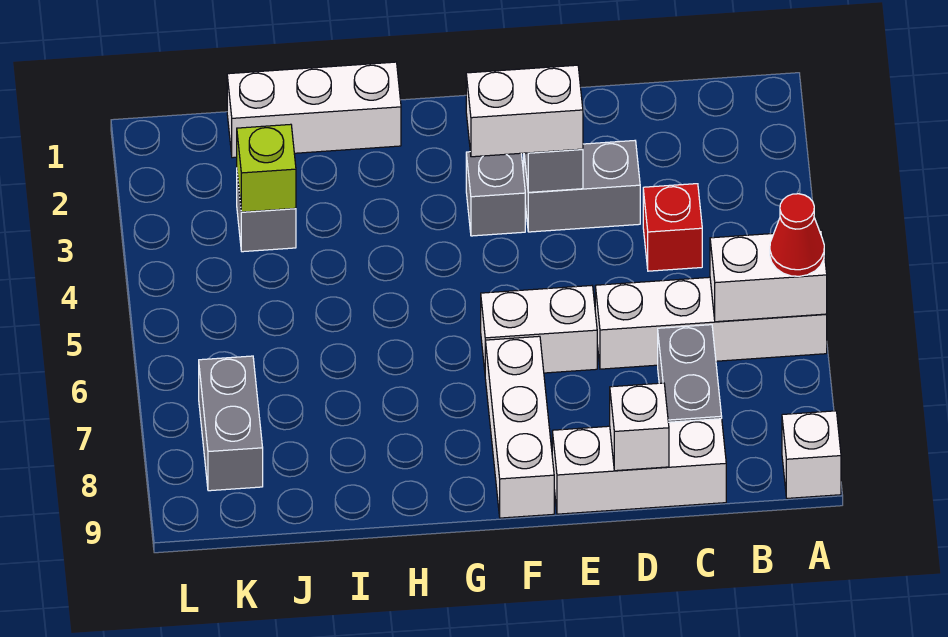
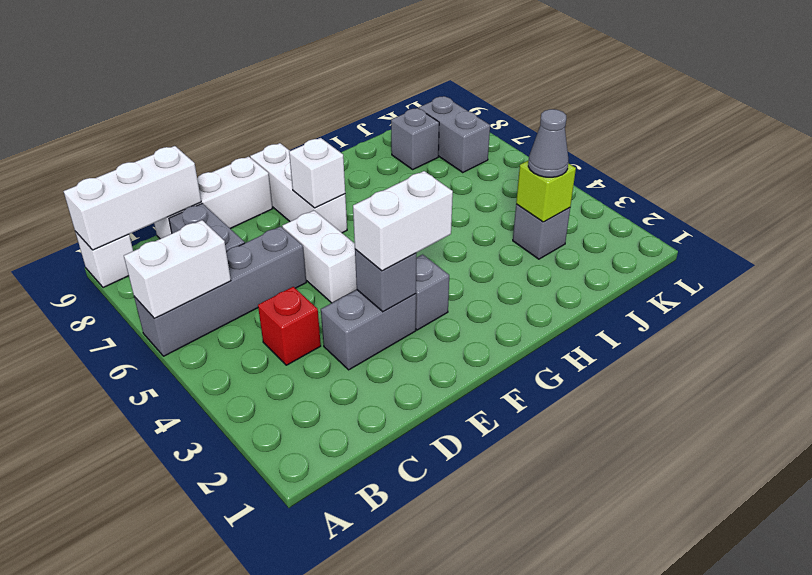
white brick A6:D6 level 1 -> grey brick A6:D6 level 1
red cone A6 level 3 -> none
white brick D9 level 2 -> white brick F7 level 2
white brick E6:F6 level 1 -> white brick E5:E6 level 1
white brick H1:J1 level 1 -> white brick A9:C9 level 2
none -> grey cone J3 level 3
none -> grey brick J8 level 1

